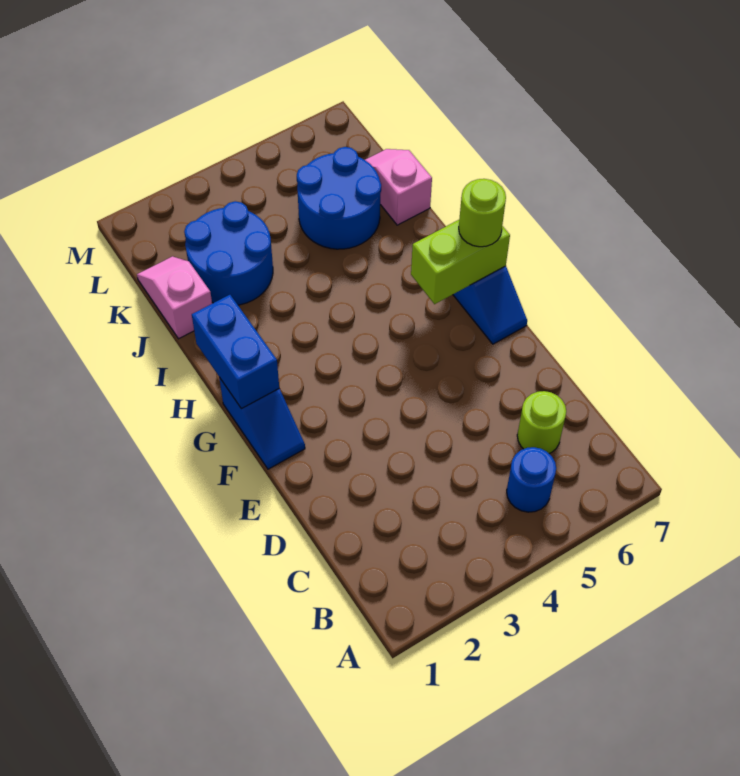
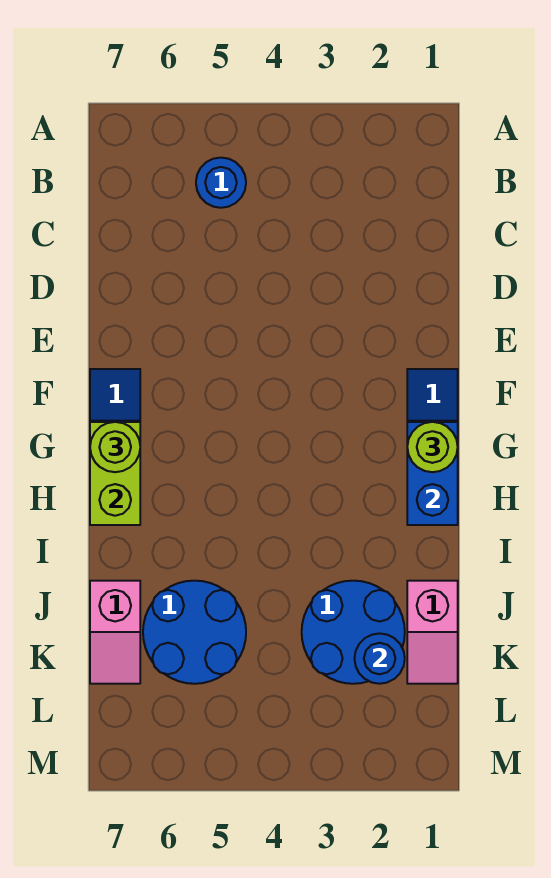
lime round brick C6 level 1 -> lime round brick G1 level 3
lime brick G6:G7 level 2 -> lime brick G7:H7 level 2
none -> blue round brick K2 level 2

